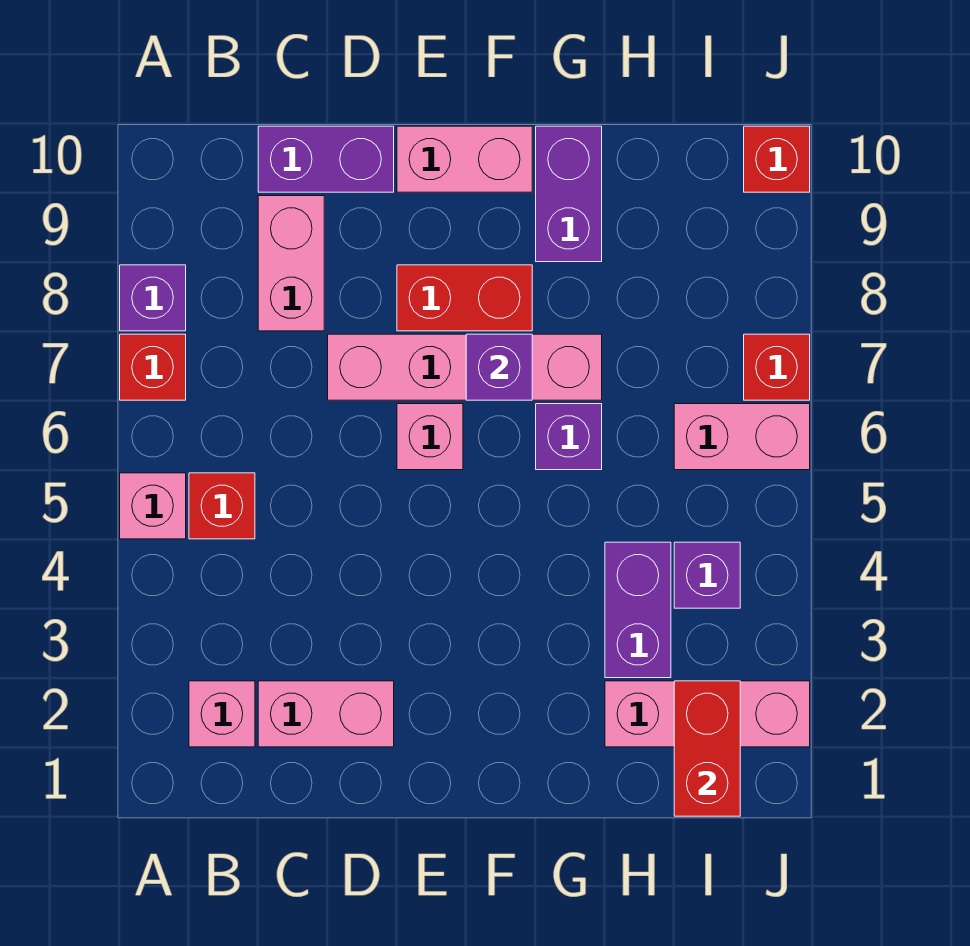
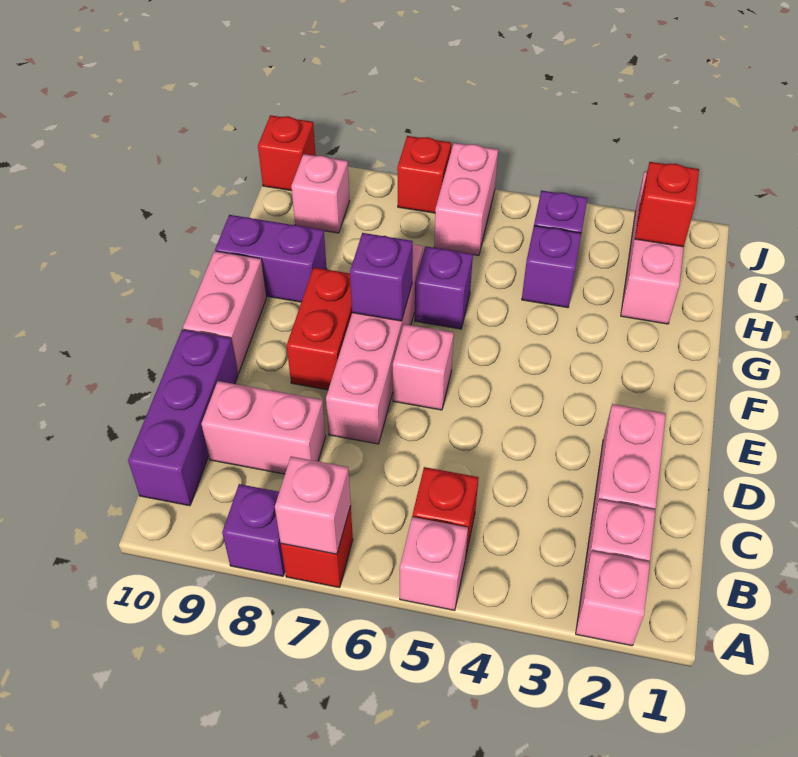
none -> pink brick A2 level 1
none -> pink brick A7 level 2
purple brick C10:D10 level 1 -> purple brick B10:D10 level 1
purple brick H3:H4 level 1 -> purple brick H4 level 1
red brick I1:I2 level 2 -> red brick I2 level 2
none -> pink brick I9 level 1

